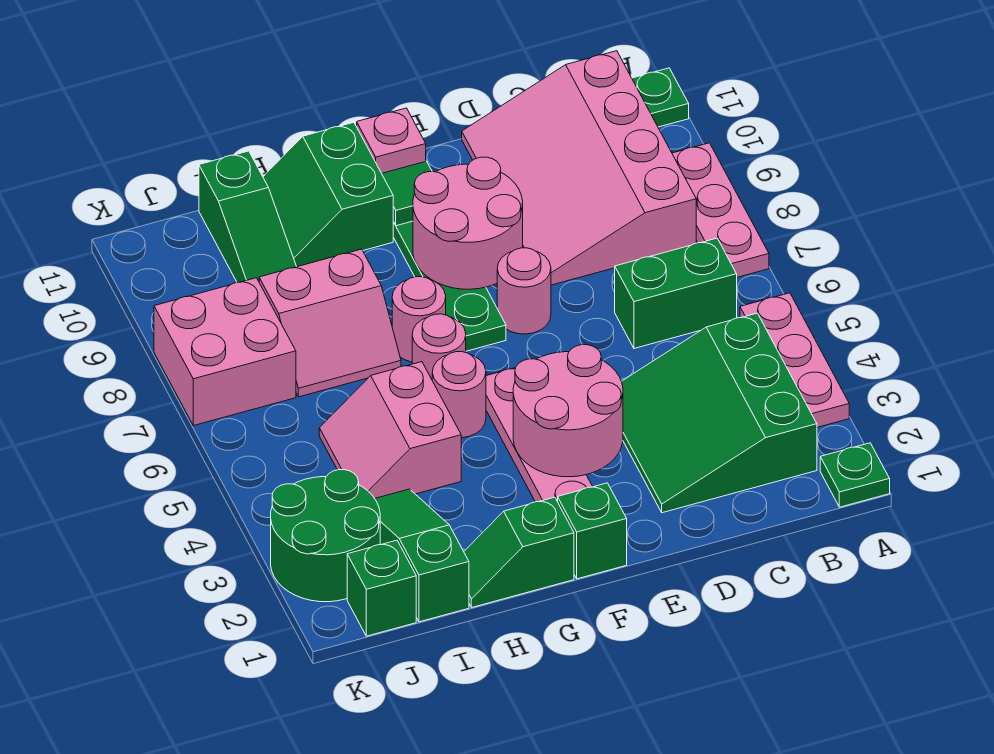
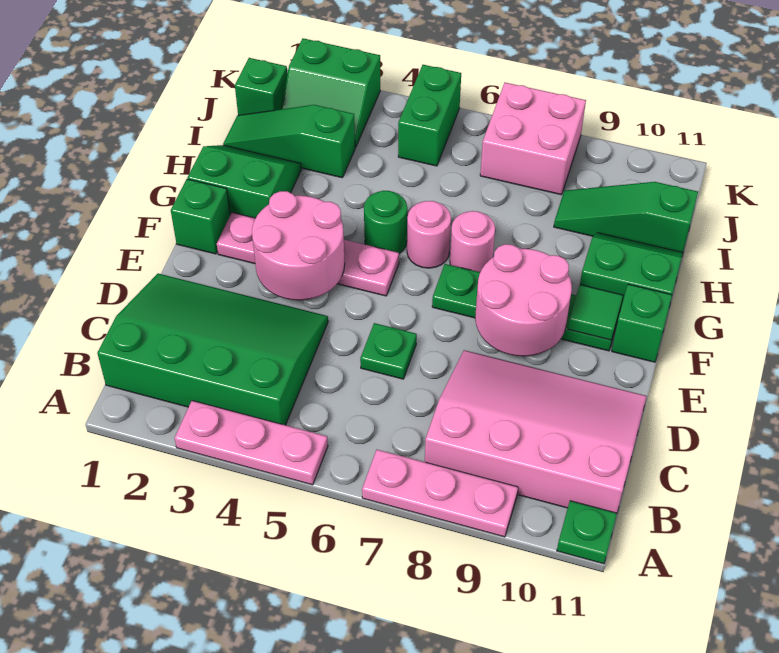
green plate A1 level 1 -> green plate D6 level 1
green slope B2:D4 level 1 top B -> green slope B1:D4 level 1 top B
green brick B6:C6 level 1 -> green brick J5:K5 level 1
pink round brick E7 level 1 -> none
pink brick F11 level 1 -> green brick F11 level 1
green slope G1:H1 level 1 top G -> green slope G1:H2 level 1 top G
pink round brick G5 level 1 -> green round brick G5 level 1
pink slope H4:I5 level 1 top H -> none
pink slope H7:I8 level 1 top 8 -> none
green slope I1:I3 level 1 top 1 -> green slope I1:I3 level 1 top 3
green round brick J2:K3 level 1 -> green slope J2:K3 level 1 top K

